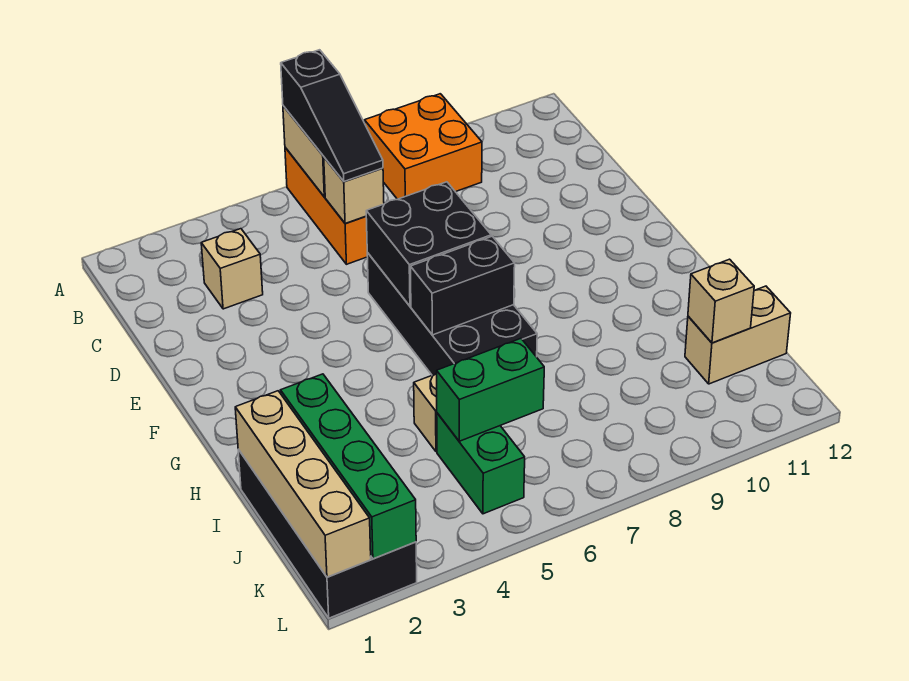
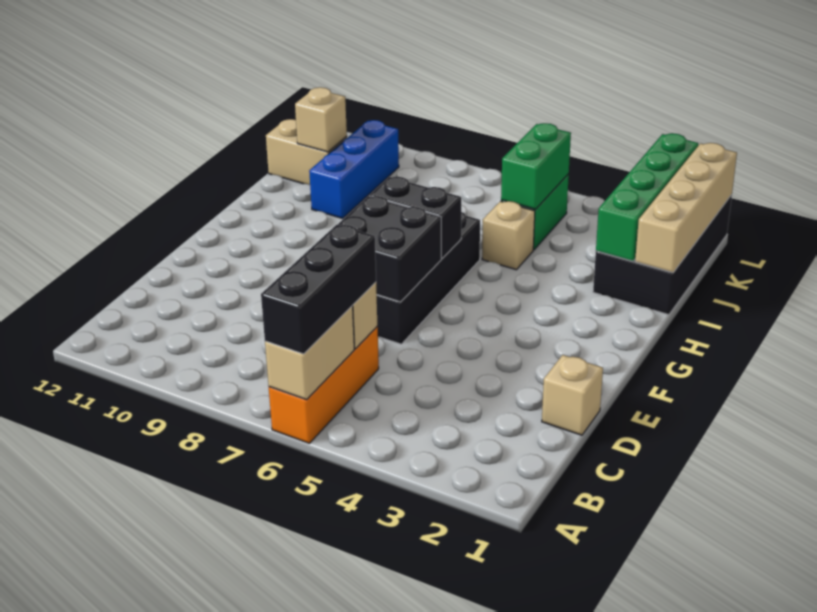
black slope A6:C6 level 3 top A -> black brick A6:C6 level 3
orange brick A8:B9 level 1 -> none
tan brick C3 level 1 -> tan brick D1 level 1
none -> blue brick I10:K10 level 1
green brick J5:J6 level 2 -> green brick J5:K5 level 2

